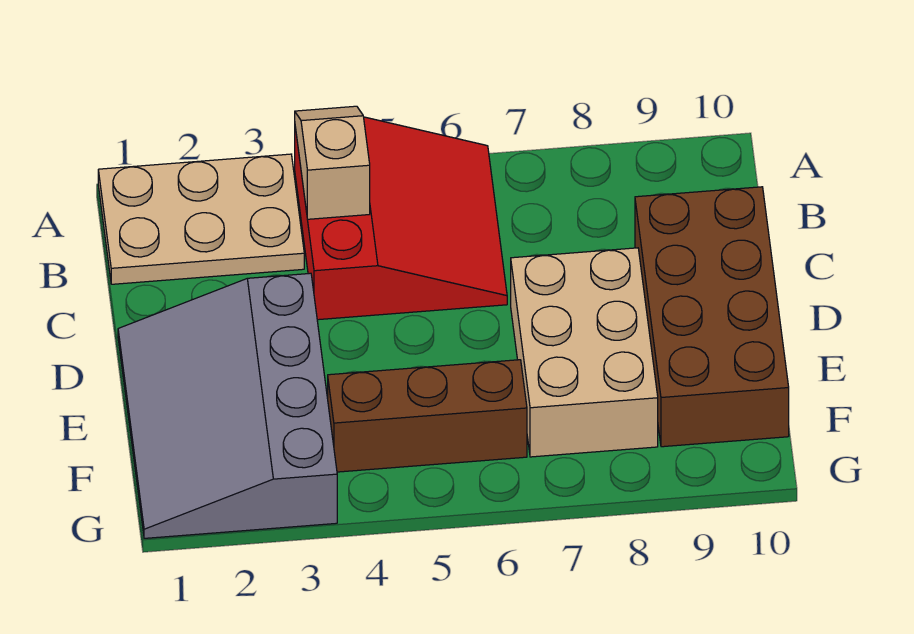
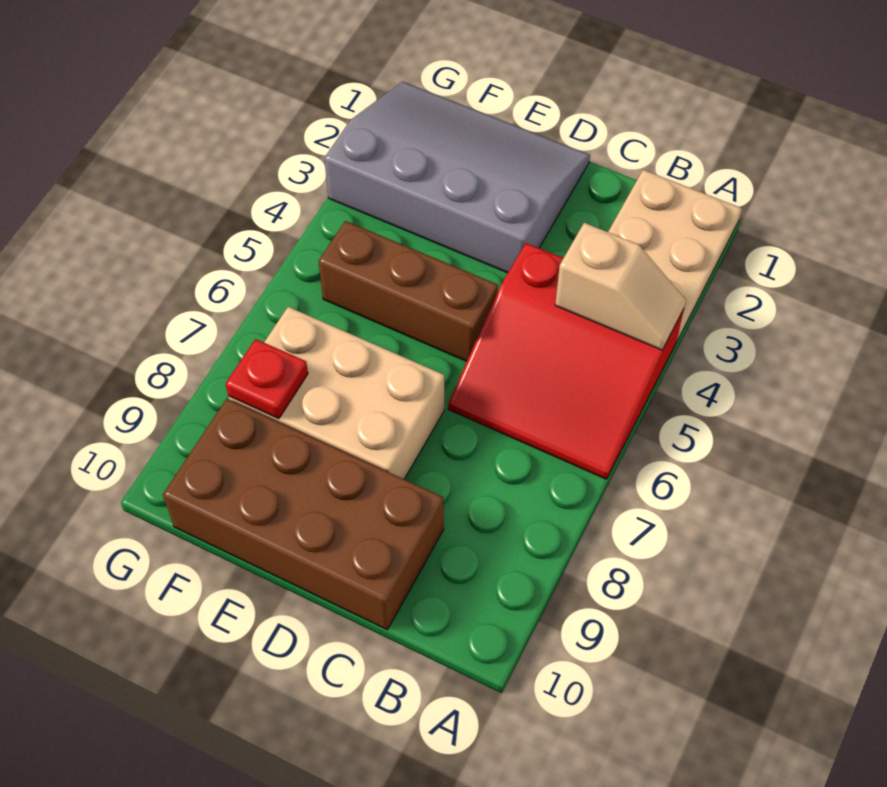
brown brick F4:F6 level 1 -> brown brick D5:F5 level 1
none -> red plate F8 level 2

